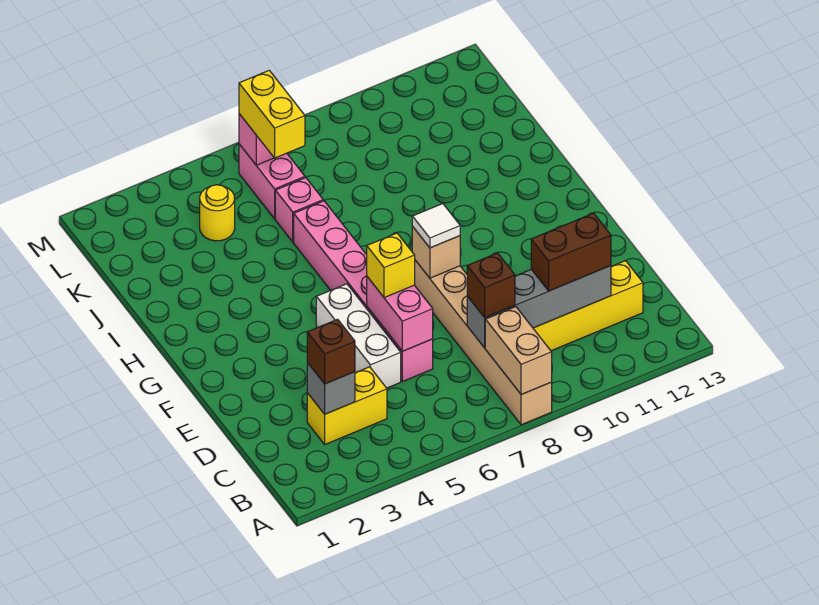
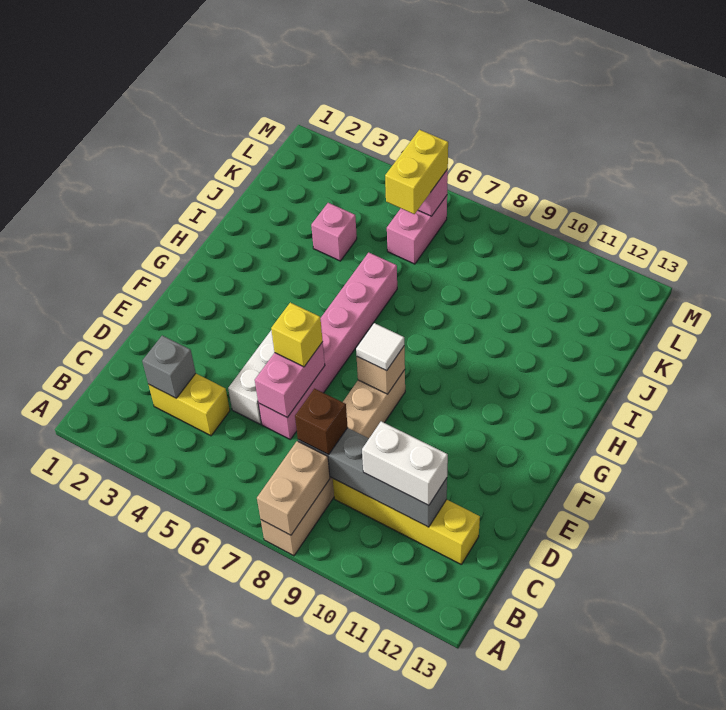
brown brick C3 level 3 -> none
brown brick C10:C11 level 3 -> white brick C10:C11 level 3
pink brick J6 level 1 -> pink brick J4 level 1
yellow round brick K4 level 1 -> none

